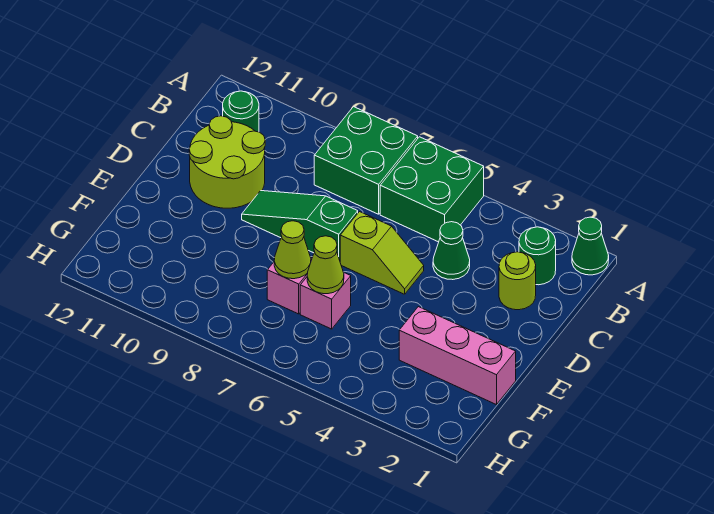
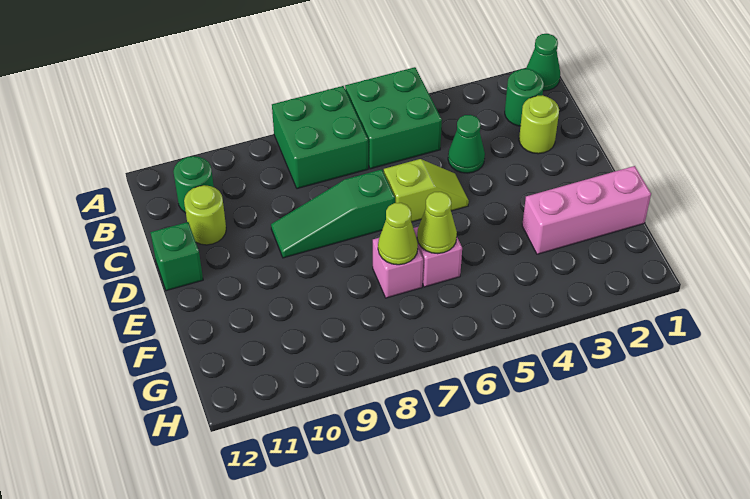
lime round brick C10:D11 level 1 -> lime round brick C11 level 1
none -> green brick D12 level 1

